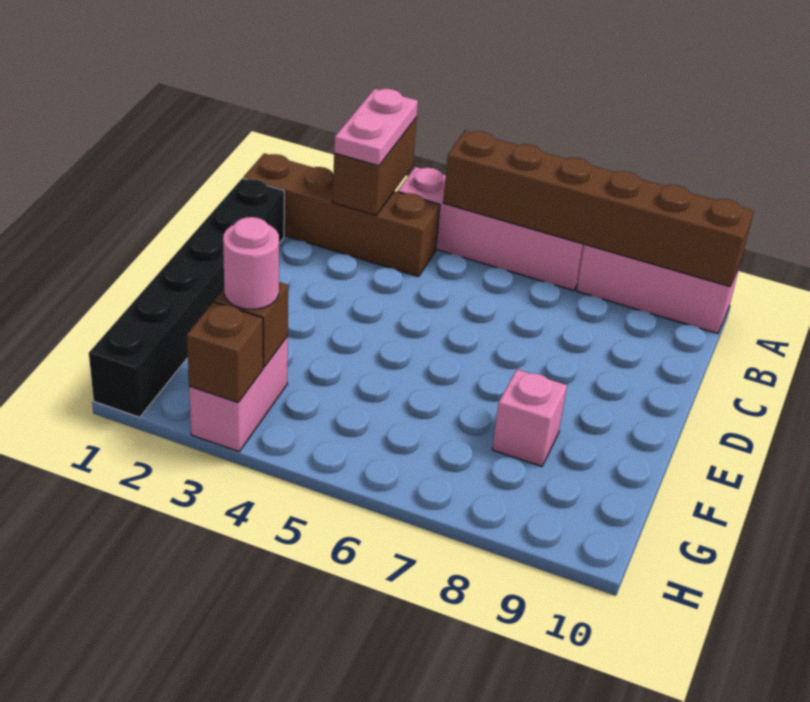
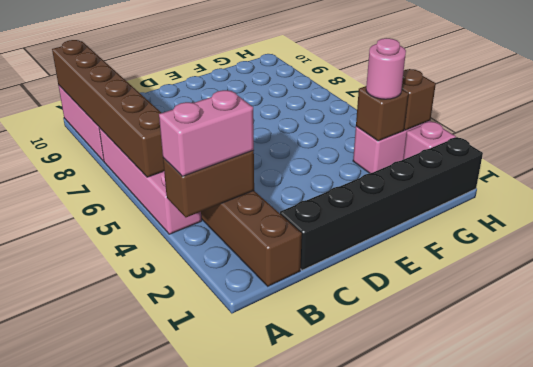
pink plate A3:B3 level 3 -> pink brick A3:B3 level 3
pink brick F8 level 1 -> pink brick H2 level 1

